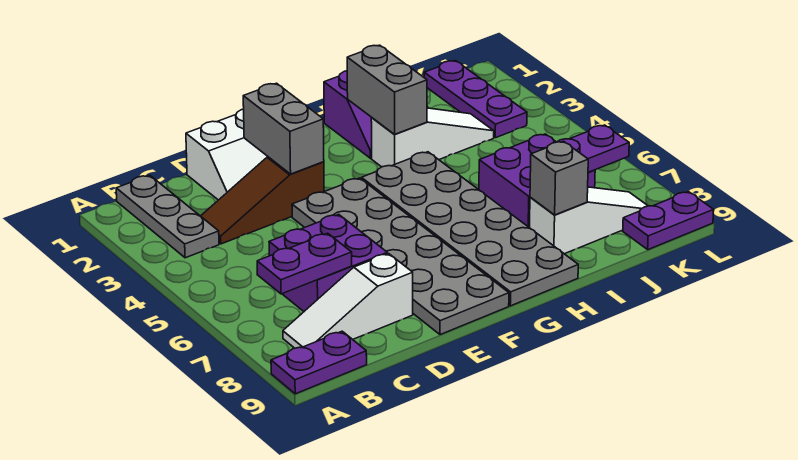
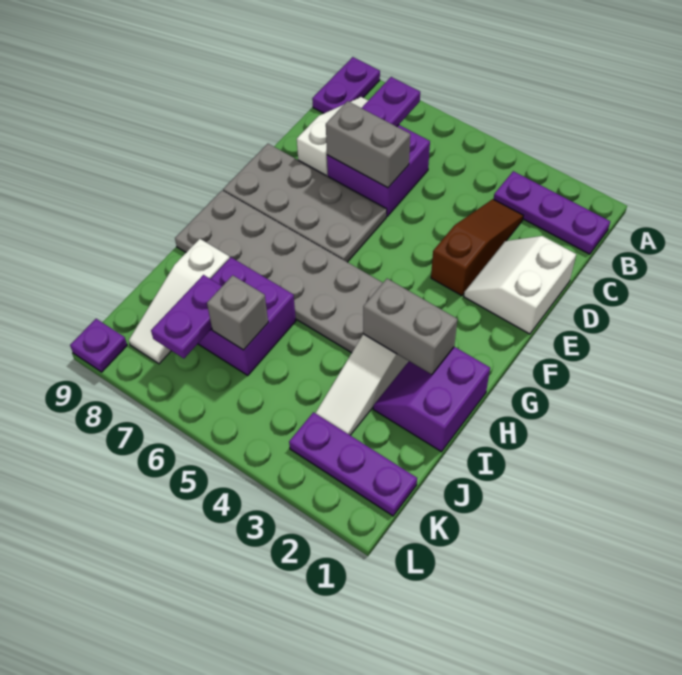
grey plate B1:B3 level 1 -> purple plate B1:B3 level 1
grey brick E2:E3 level 2 -> grey brick D6:D7 level 2
grey plate E4:F9 level 1 -> grey plate E6:F9 level 1
grey brick I8 level 2 -> grey brick J6 level 2
purple plate K9:L9 level 1 -> purple plate L9 level 1

